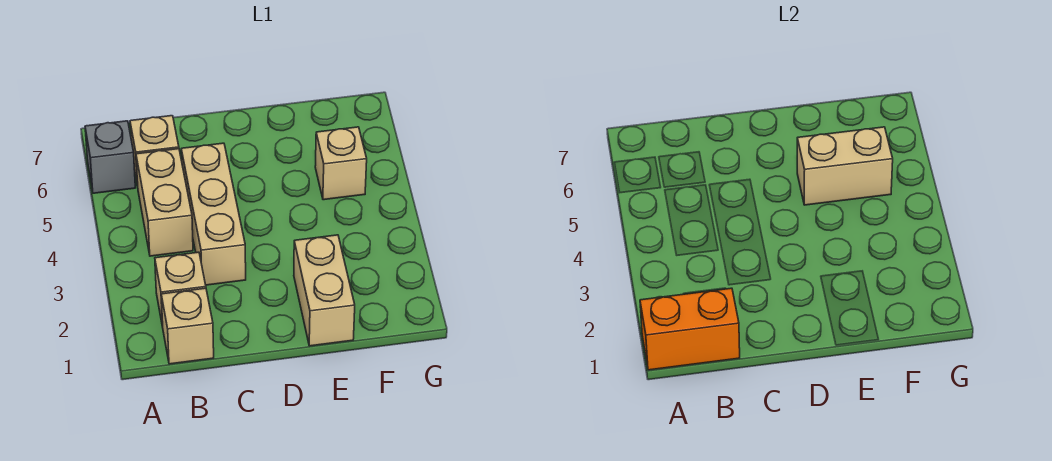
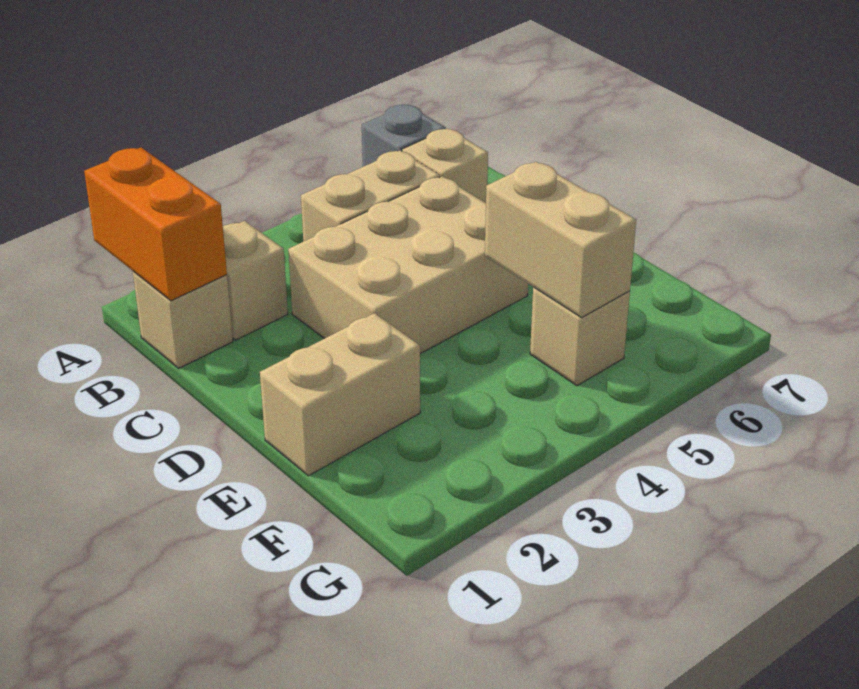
tan brick C3:C5 level 1 -> tan brick C3:D5 level 1

